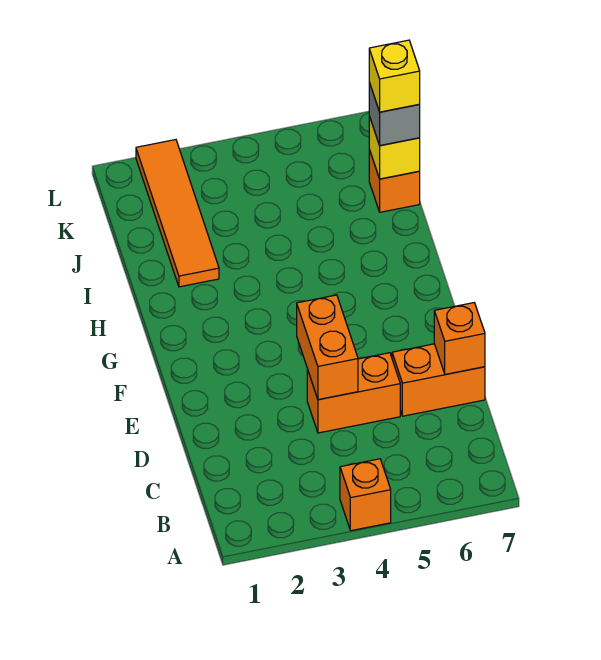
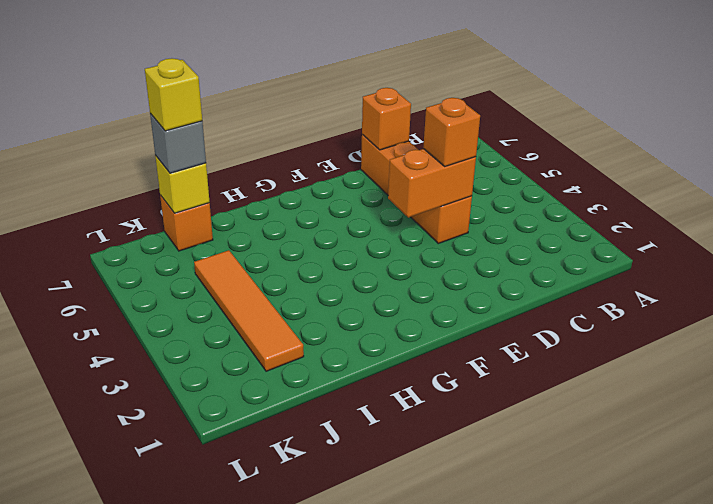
orange brick A4 level 1 -> orange brick D4 level 3
orange tile I2:L2 level 1 -> orange tile J2:J5 level 1

